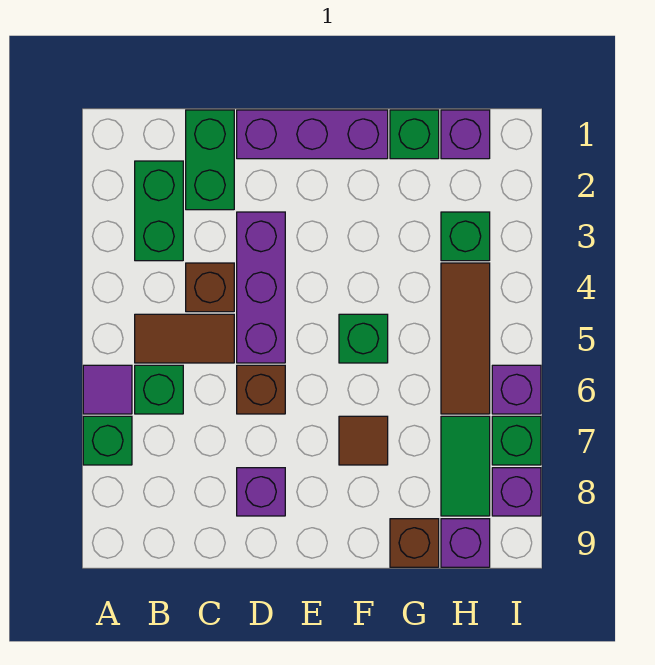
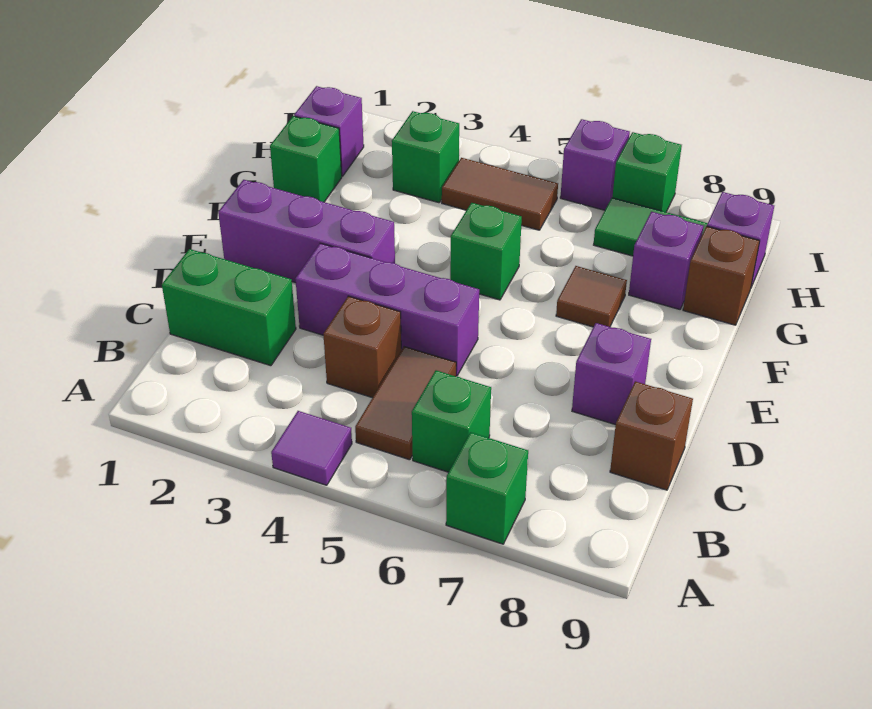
purple tile A6 level 1 -> purple tile A4 level 1
green brick B2:B3 level 1 -> none
purple brick D1:F1 level 1 -> purple brick E1:E3 level 1
brown brick D6 level 1 -> brown brick C9 level 1
brown tile H4:H6 level 1 -> brown tile H4:H5 level 1
purple brick I8 level 1 -> purple brick G8 level 1

